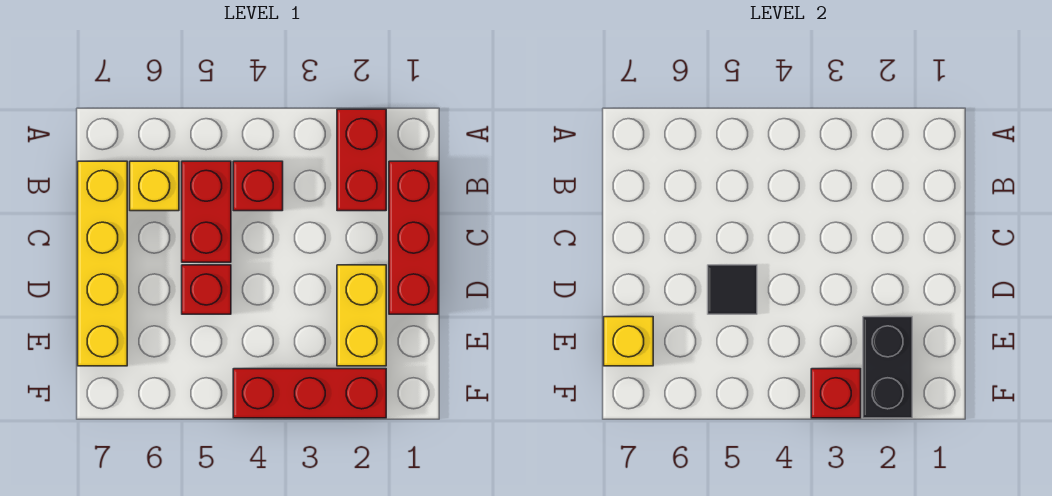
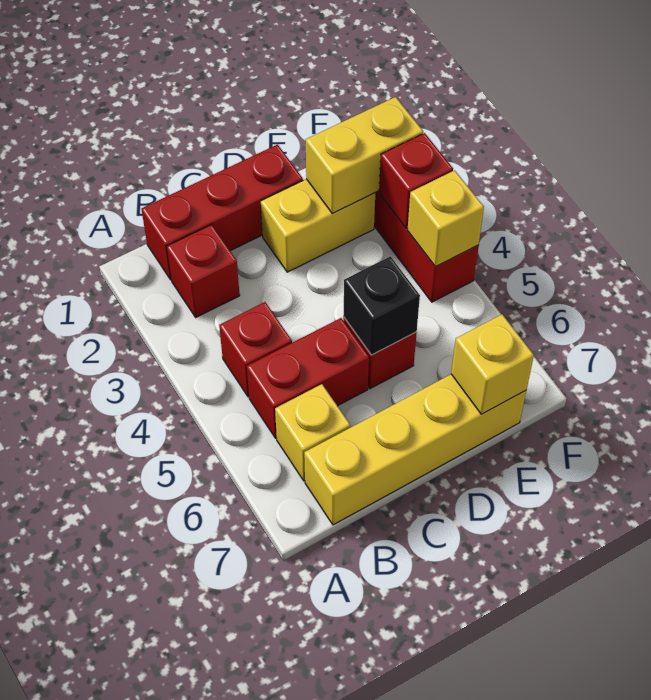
red brick A2:B2 level 1 -> red brick B2 level 1
black tile D5 level 2 -> black brick D5 level 2
black brick E2:F2 level 2 -> yellow brick E2:F2 level 2
none -> yellow brick F4 level 2

